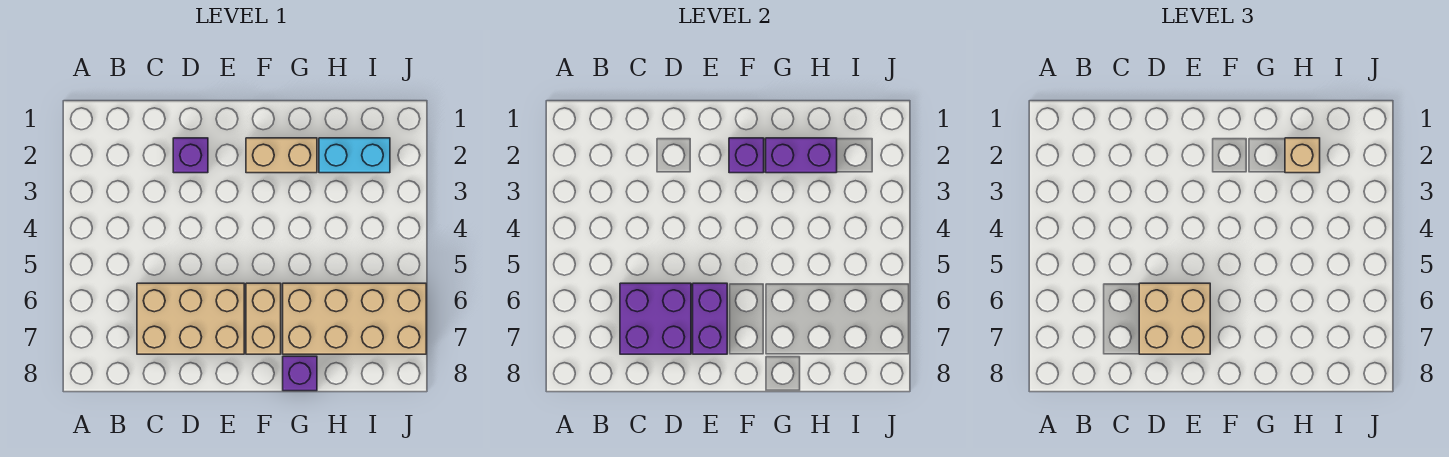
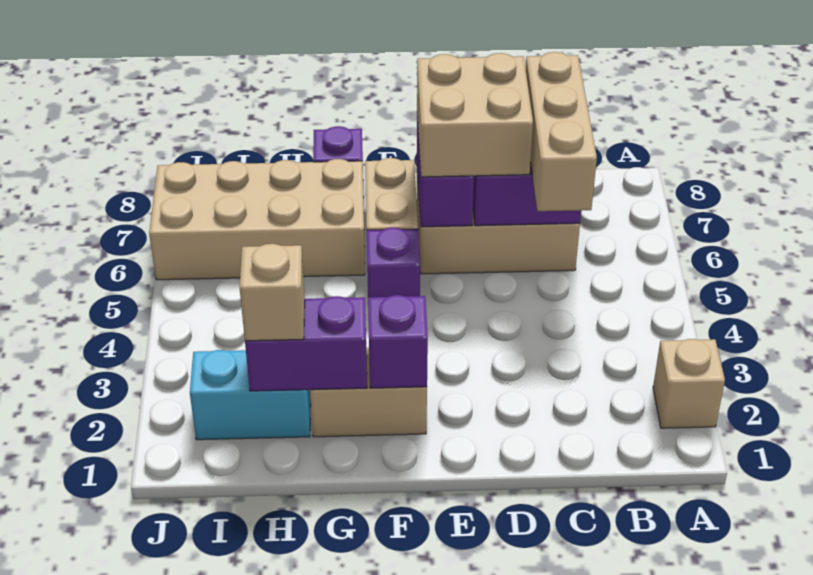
none -> tan brick A2 level 1
none -> tan brick C5:C7 level 3
purple brick D2 level 1 -> purple brick F5 level 1

